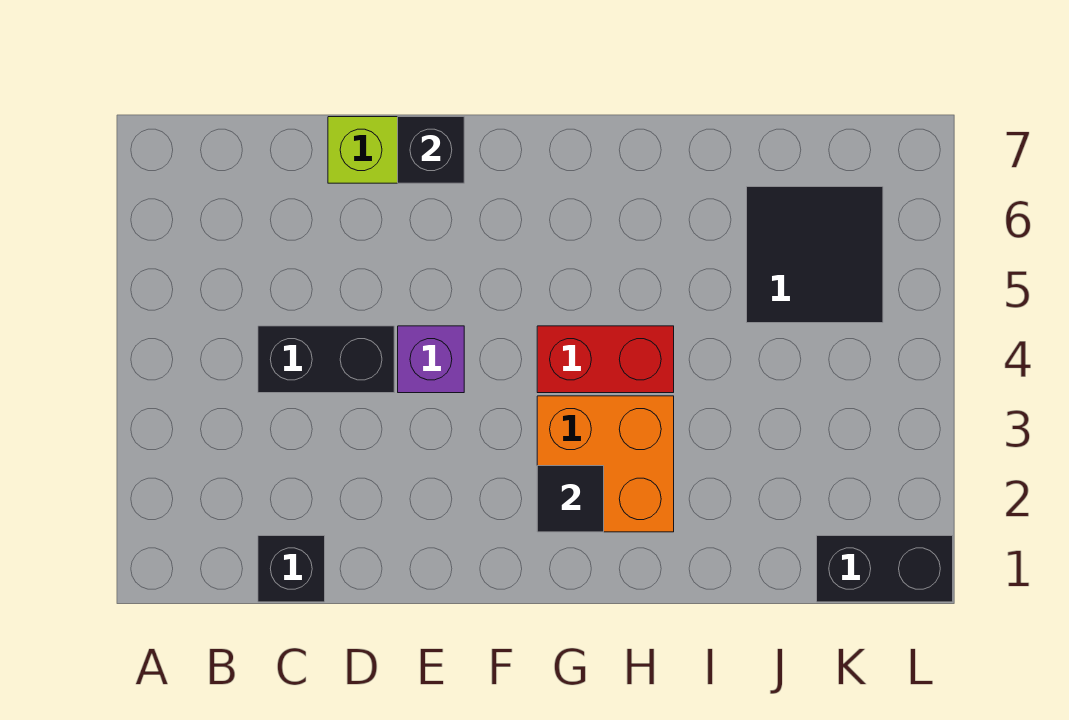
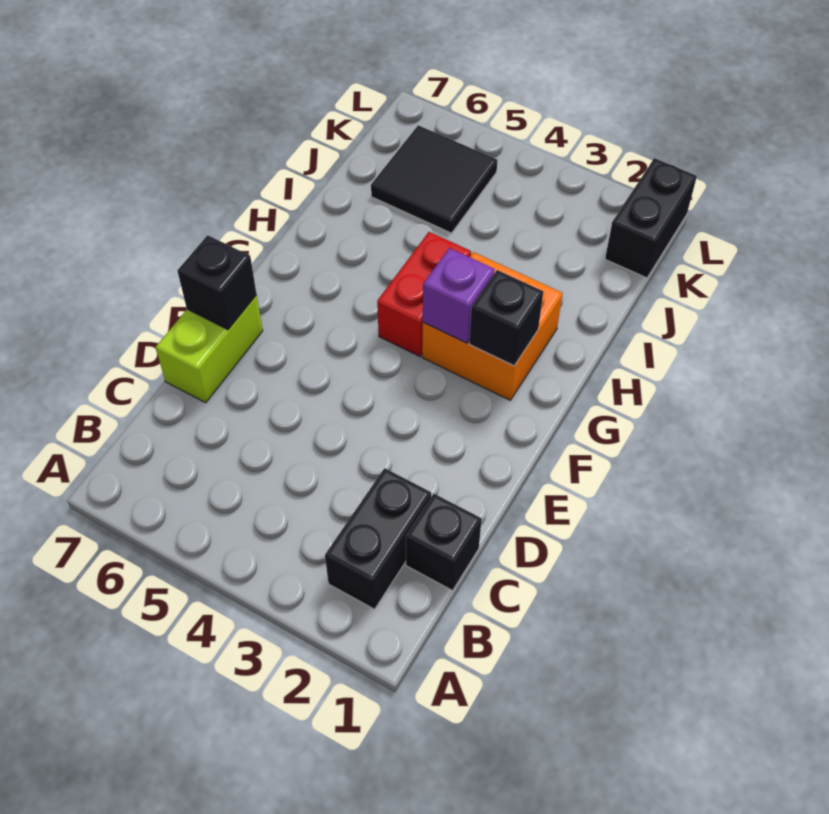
black brick C4:D4 level 1 -> black brick B2:C2 level 1
purple brick E4 level 1 -> purple brick G3 level 2
black tile G2 level 2 -> black brick G2 level 2

